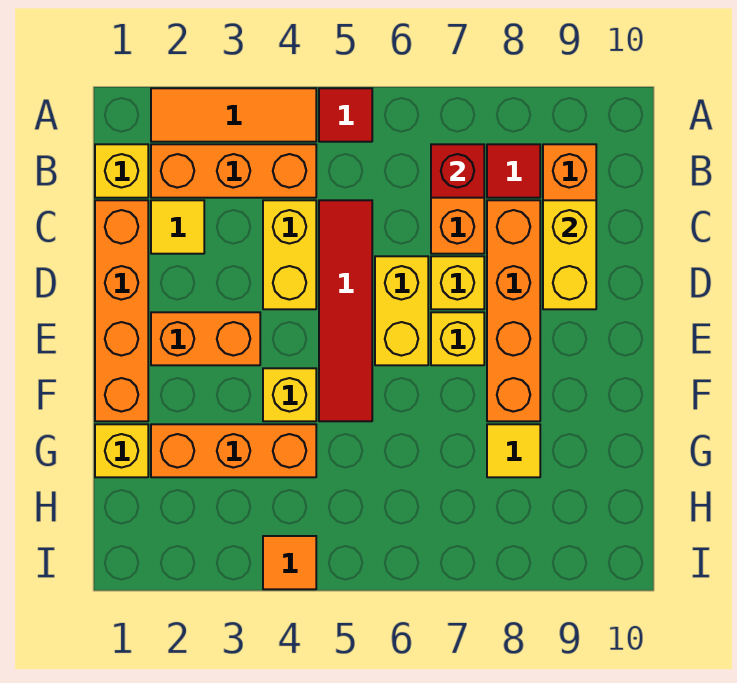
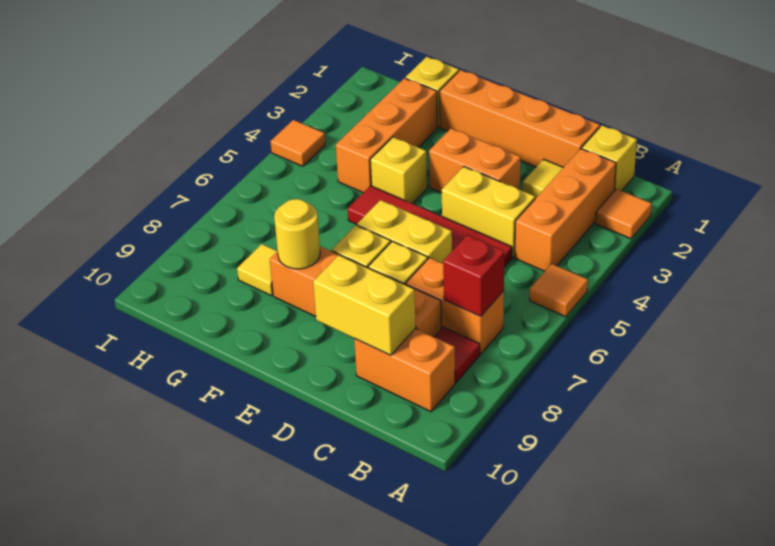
orange tile A2:A4 level 1 -> orange tile A2 level 1
red tile A5 level 1 -> orange tile A5 level 1
orange brick E2:E3 level 1 -> orange brick D3:E3 level 1
none -> yellow round brick F8 level 2

